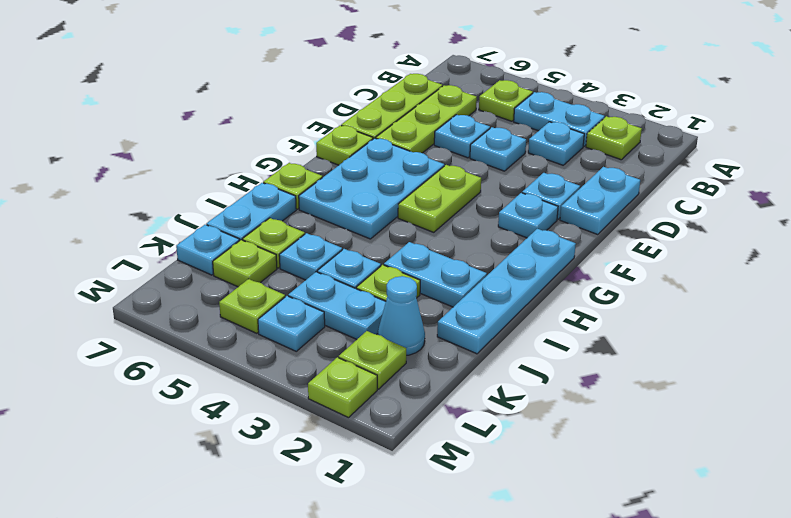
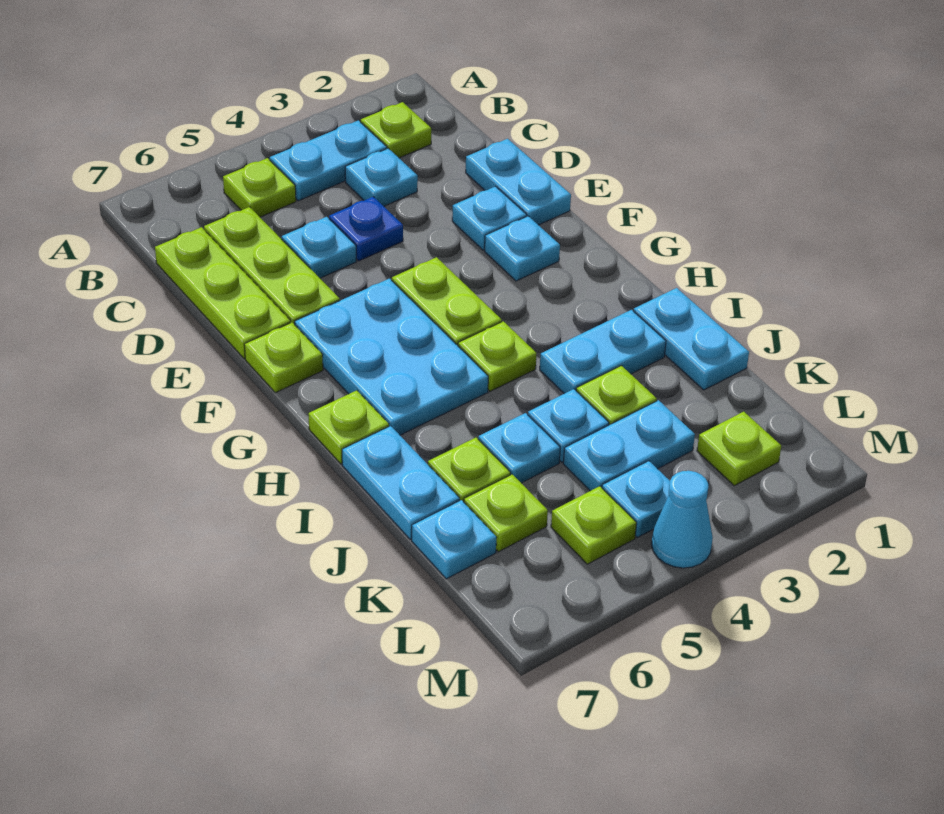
cyan plate D4 level 1 -> blue plate D4 level 1
cyan plate G1:J1 level 1 -> cyan plate I1:J1 level 1
cyan cone K2 level 1 -> cyan cone M4 level 1
lime plate M2 level 1 -> lime plate H4 level 1

